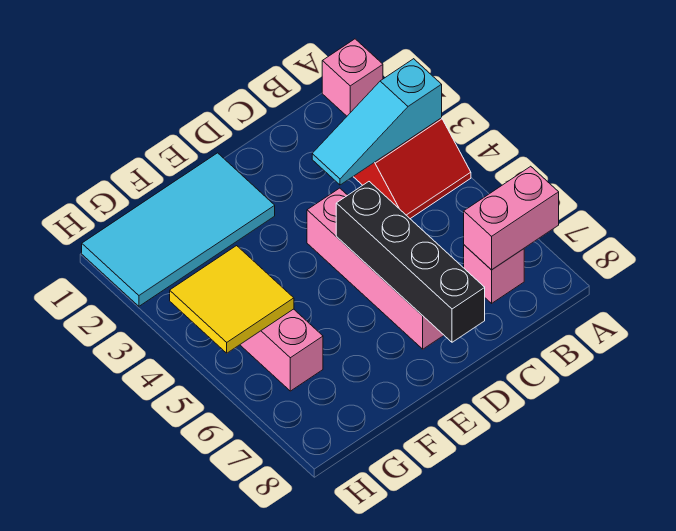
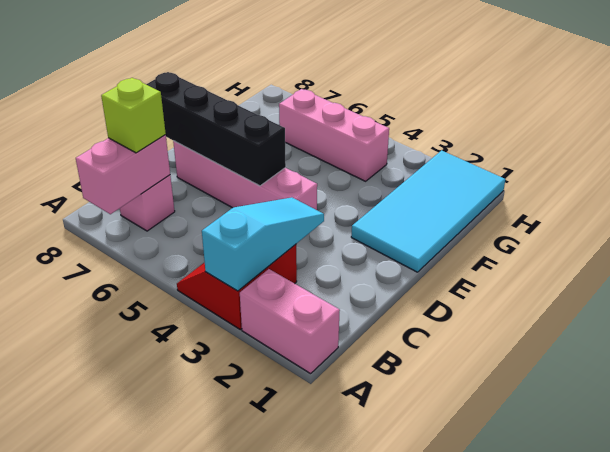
pink brick A1 level 1 -> pink brick A1:A2 level 1
none -> lime brick B7 level 3
yellow tile G4:H5 level 2 -> none

